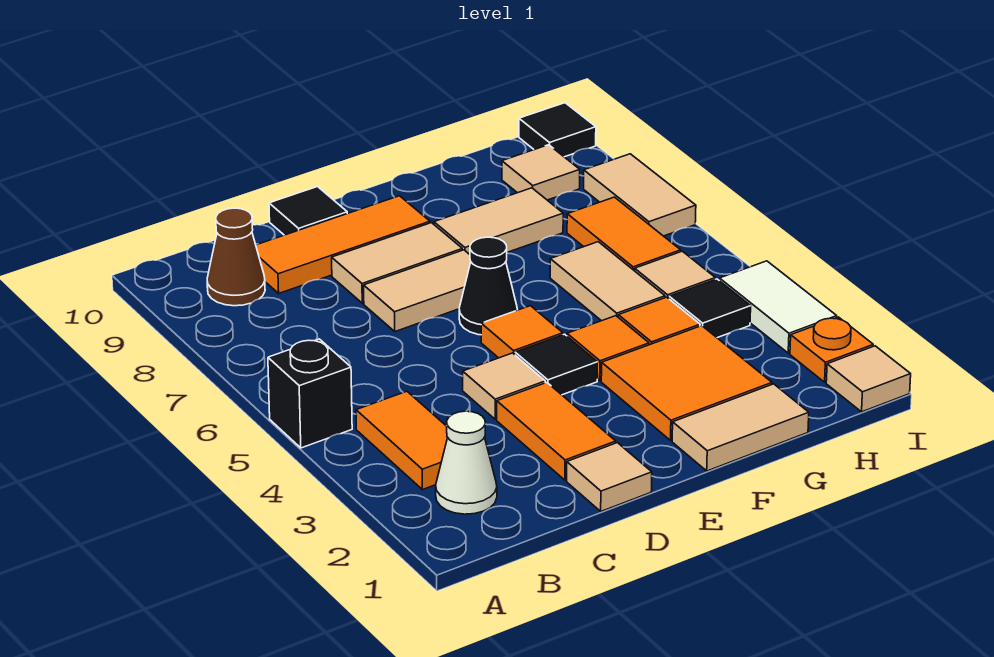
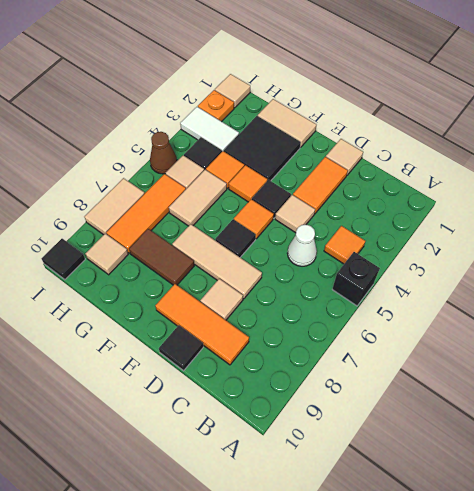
white cone B2 level 1 -> white cone C5 level 1
orange tile B3:B4 level 1 -> orange tile B4 level 1
brown cone B9 level 1 -> brown cone I5 level 1
tan tile D7:E7 level 1 -> tan tile D7:F7 level 1
tan tile D8:E8 level 1 -> tan tile D8 level 1
black cone E6 level 1 -> black tile E6 level 1
orange tile F2:G3 level 1 -> black tile F2:G3 level 1
tan tile F8:G8 level 1 -> brown tile F8:G8 level 1
orange tile H6:H7 level 1 -> orange tile H6:H8 level 1
white tile I3:I4 level 1 -> white tile H3:I3 level 1

